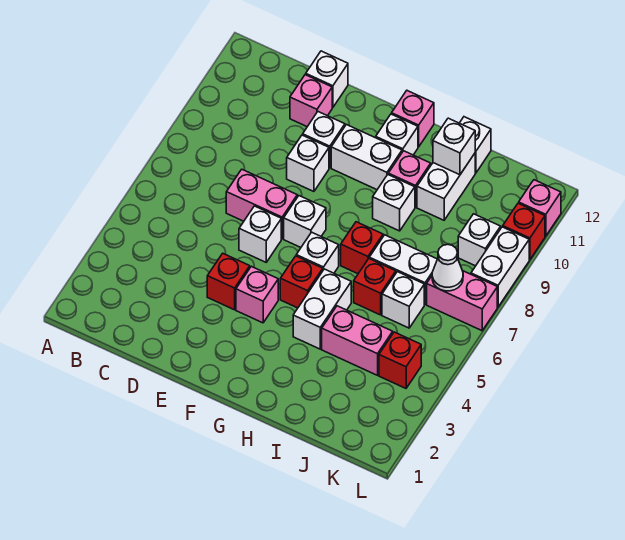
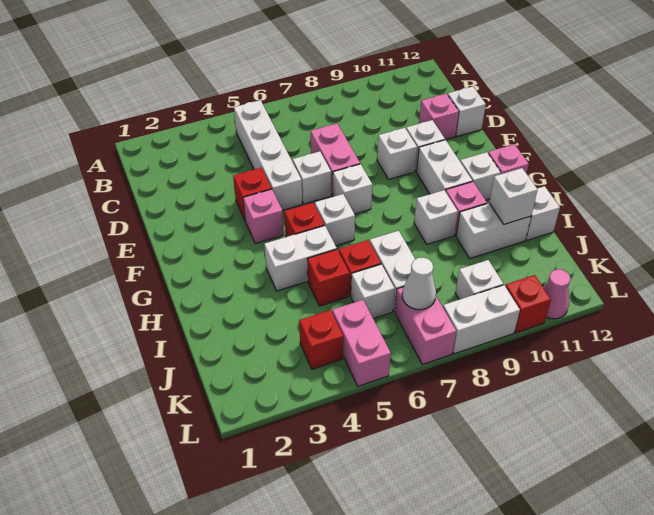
none -> white brick B5:E5 level 1
red brick H7 level 1 -> red brick I5 level 1
pink brick I4:J4 level 1 -> pink brick K5:L5 level 1
pink brick L11 level 1 -> pink cone L11 level 1

